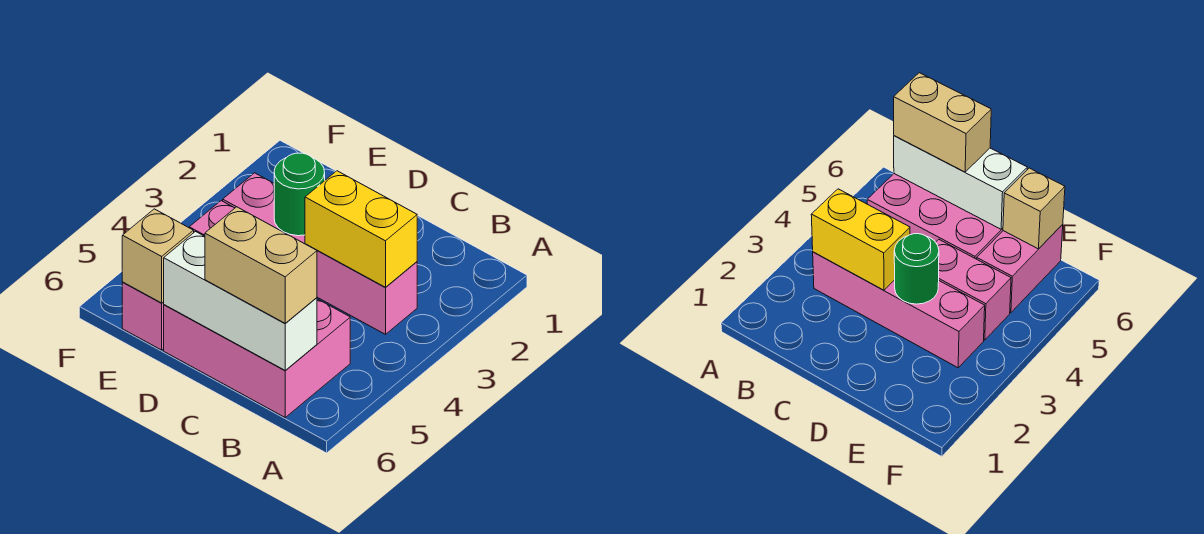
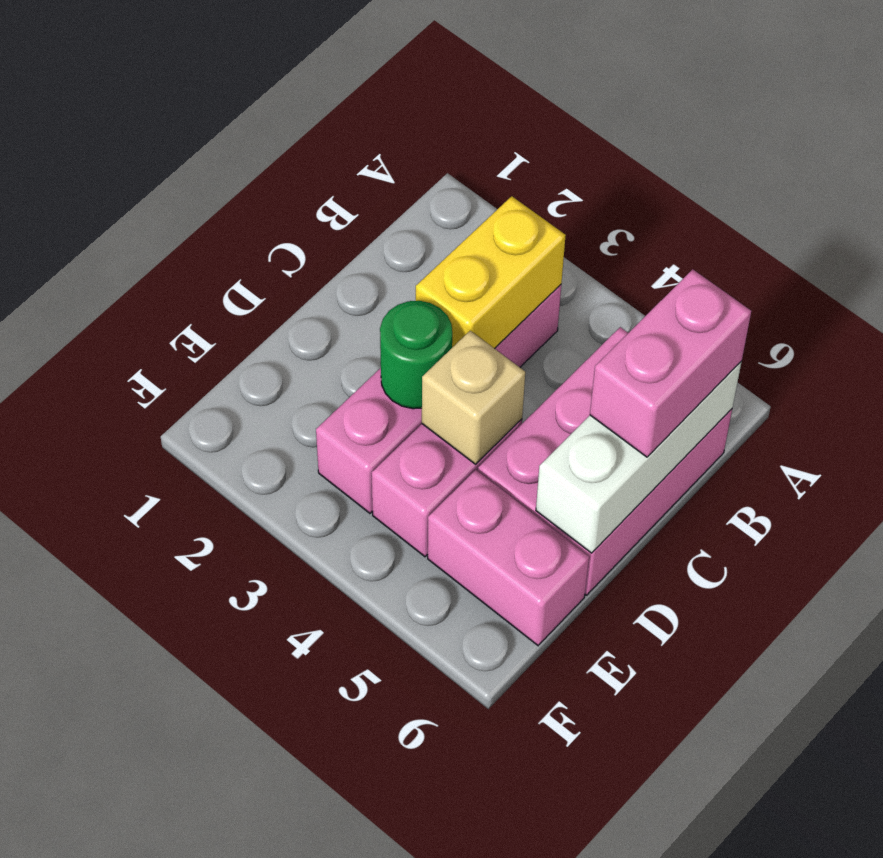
tan brick B6:C6 level 3 -> pink brick B6:C6 level 3
tan brick E6 level 2 -> tan brick D4 level 2

